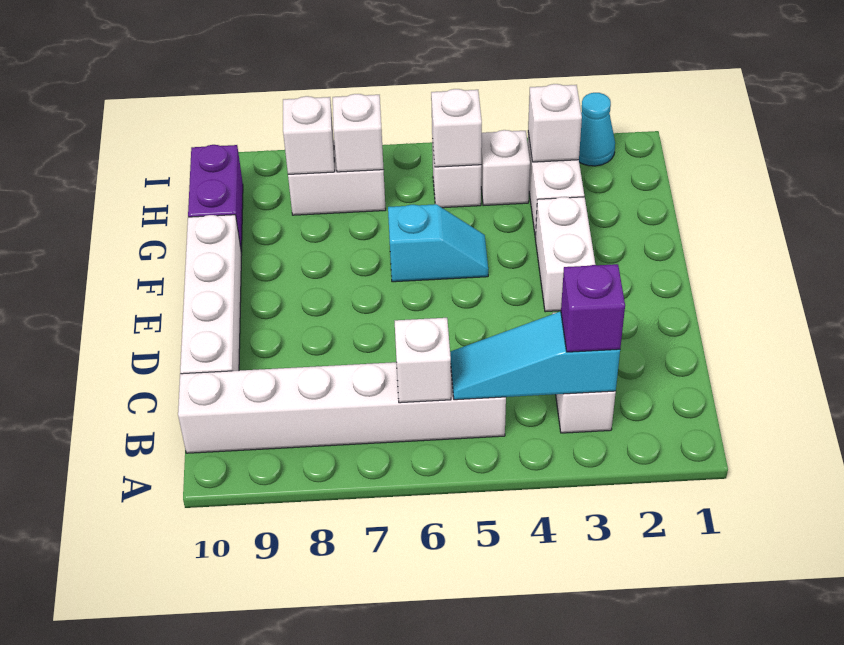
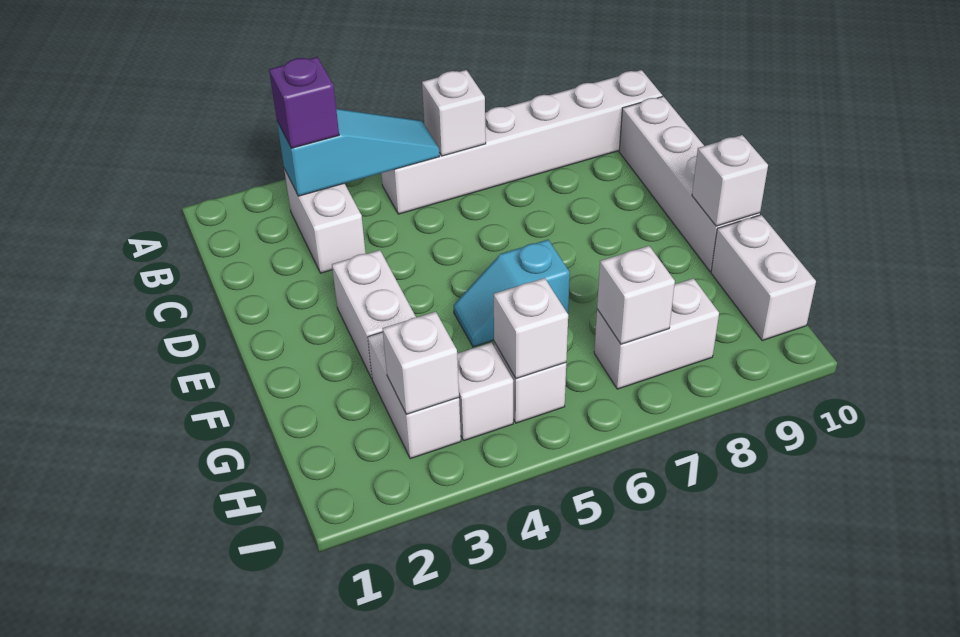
purple brick G10:H10 level 1 -> white brick G10:H10 level 1
white brick H8 level 2 -> white brick F10 level 2
cyan cone I2 level 1 -> none

